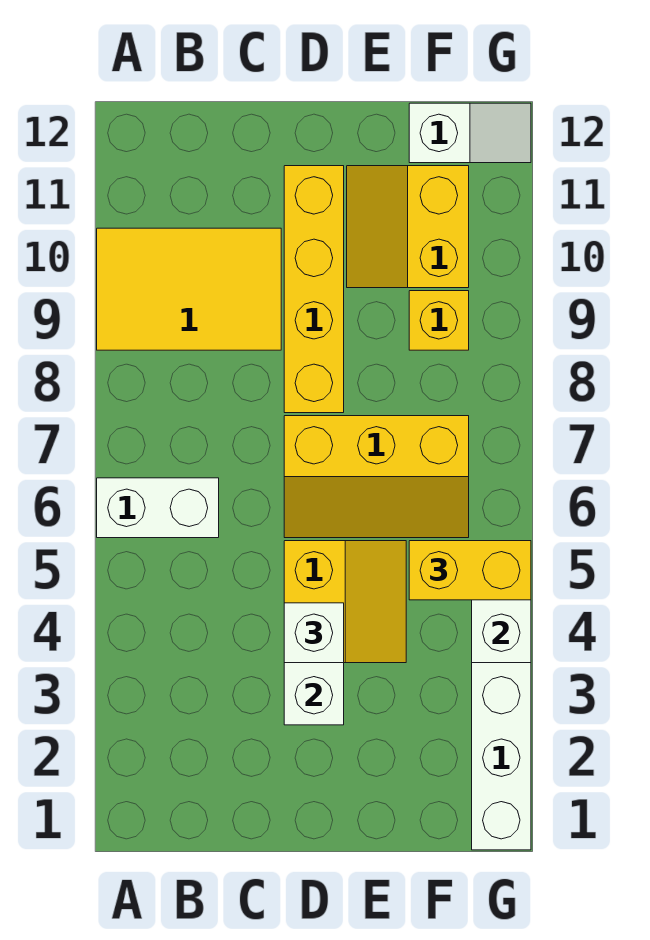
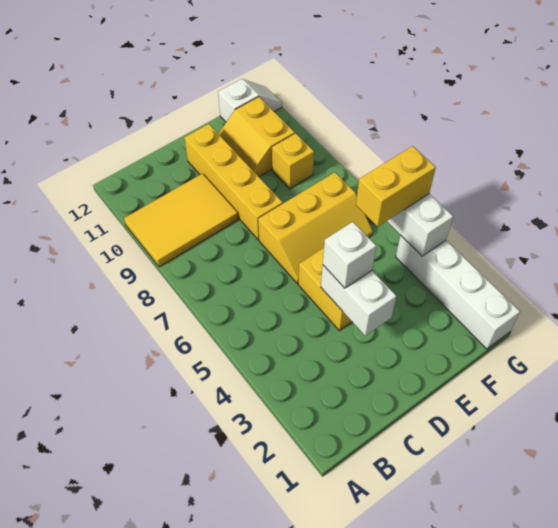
white brick A6:B6 level 1 -> none

